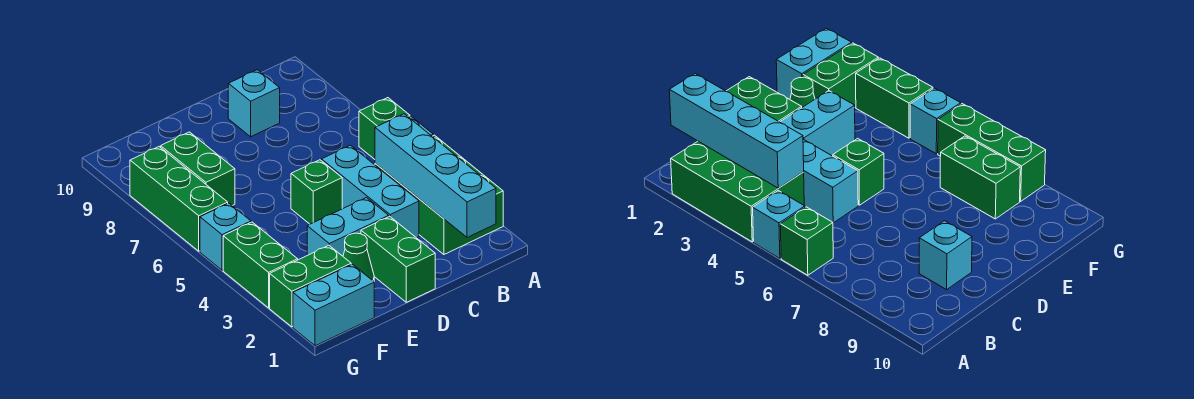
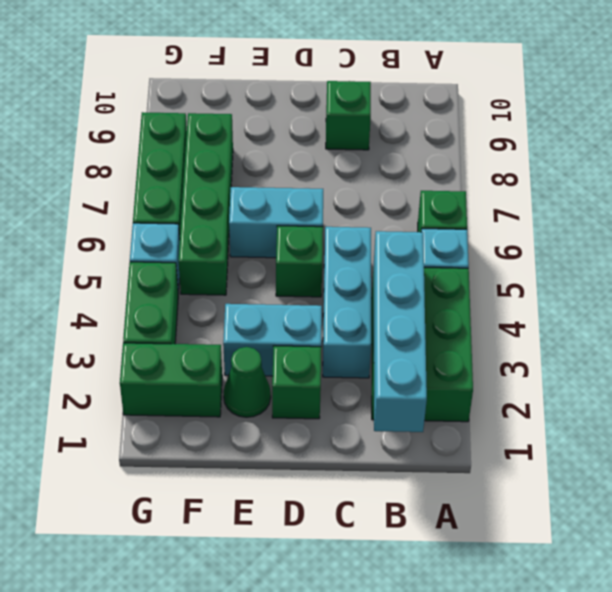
cyan brick C9 level 1 -> green brick C9 level 1
green brick D1:D2 level 1 -> green brick D2 level 1
cyan brick F1:G1 level 1 -> cyan brick D6:E6 level 1
green brick F7:F8 level 1 -> green brick F5:F8 level 1

